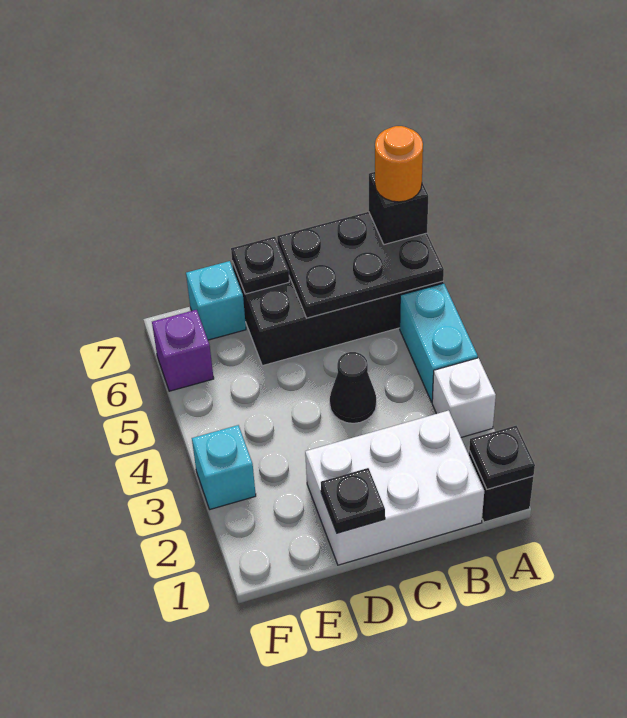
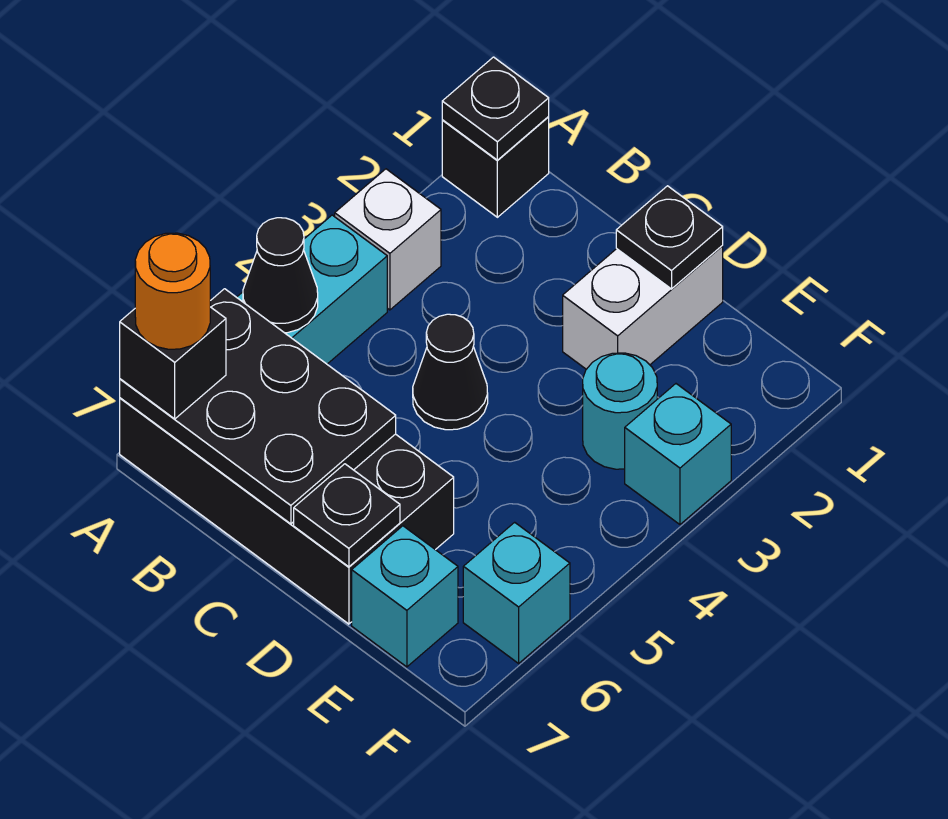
none -> black cone A5 level 2
white brick B1:D2 level 1 -> white brick D1:D2 level 1
none -> cyan round brick E3 level 1
purple brick F6 level 1 -> cyan brick F6 level 1

